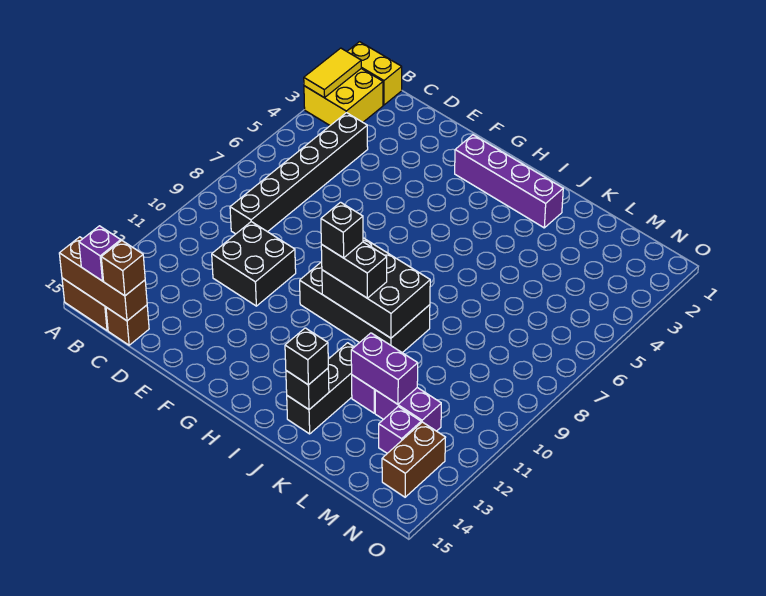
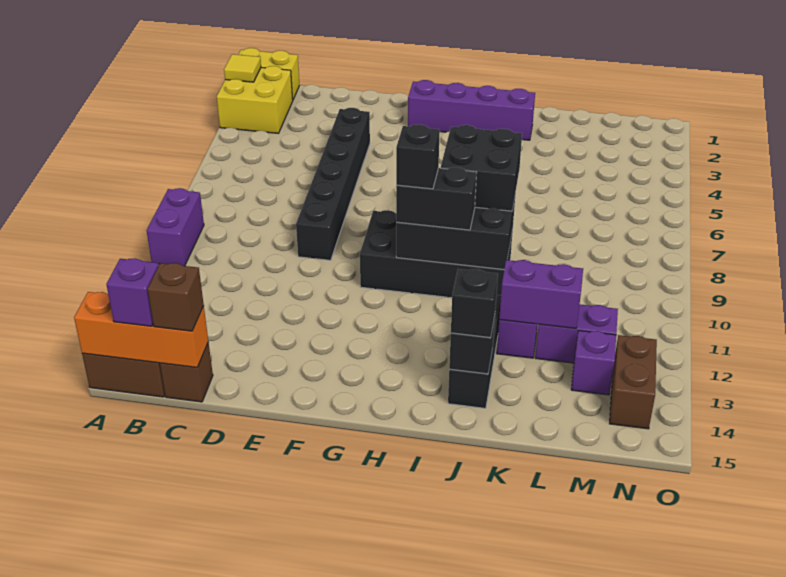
yellow tile A2:A3 level 2 -> yellow tile A2 level 2
none -> purple brick A9:A10 level 1
brown brick A15:C15 level 2 -> orange brick A15:C15 level 2
black brick C4:C9 level 1 -> black brick E4:E9 level 1
black brick D10:E11 level 1 -> black brick I8:J9 level 3

